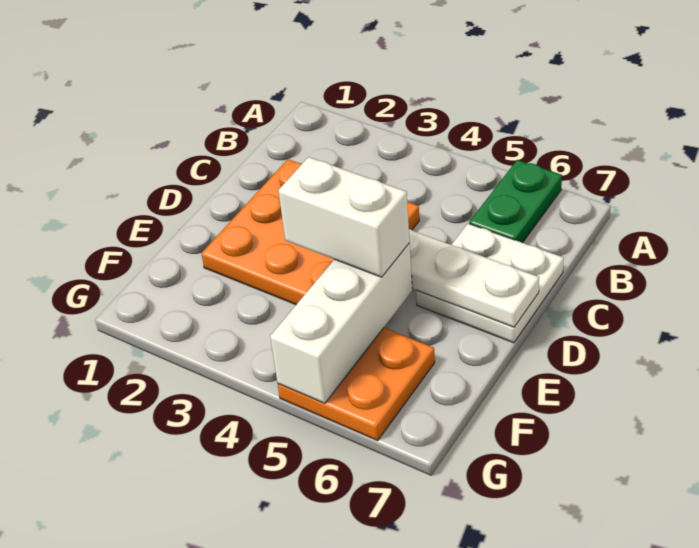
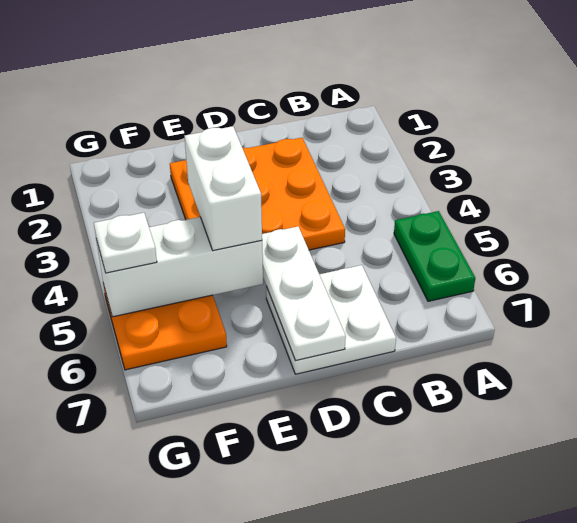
green plate A6:B6 level 1 -> green plate A5:A6 level 1
none -> white plate G5 level 3

